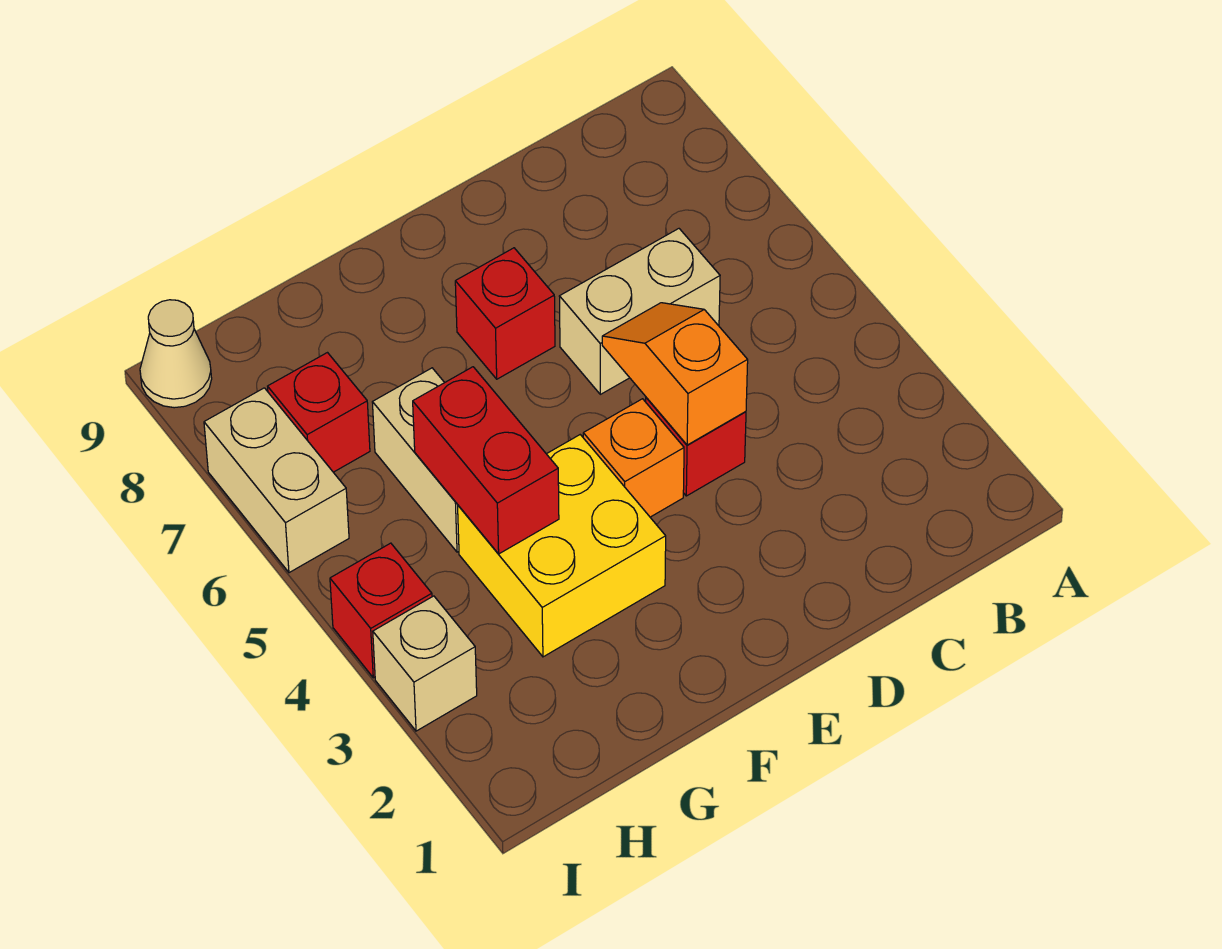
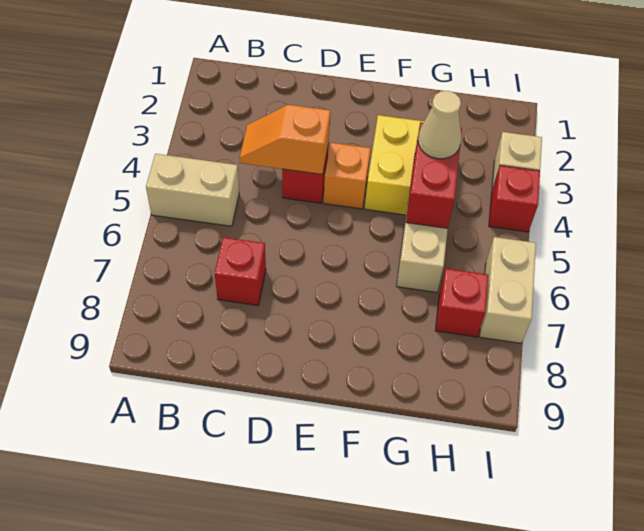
tan brick C6:D6 level 1 -> tan brick A5:B5 level 1
orange slope D4:D5 level 2 top 4 -> orange slope C4:D4 level 2 top D
red brick E7 level 1 -> red brick C7 level 1
tan cone I9 level 1 -> tan cone G4 level 3

